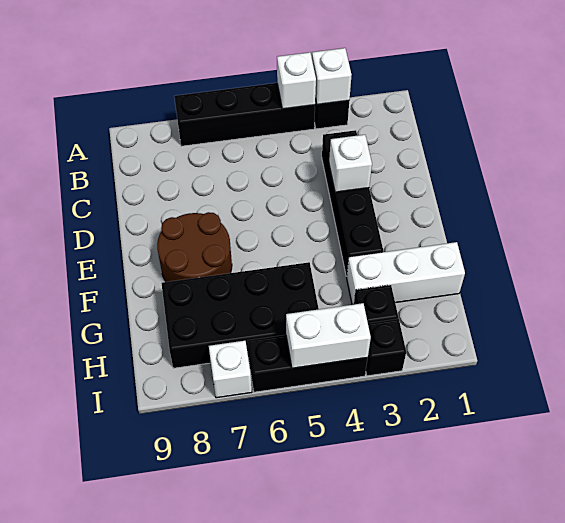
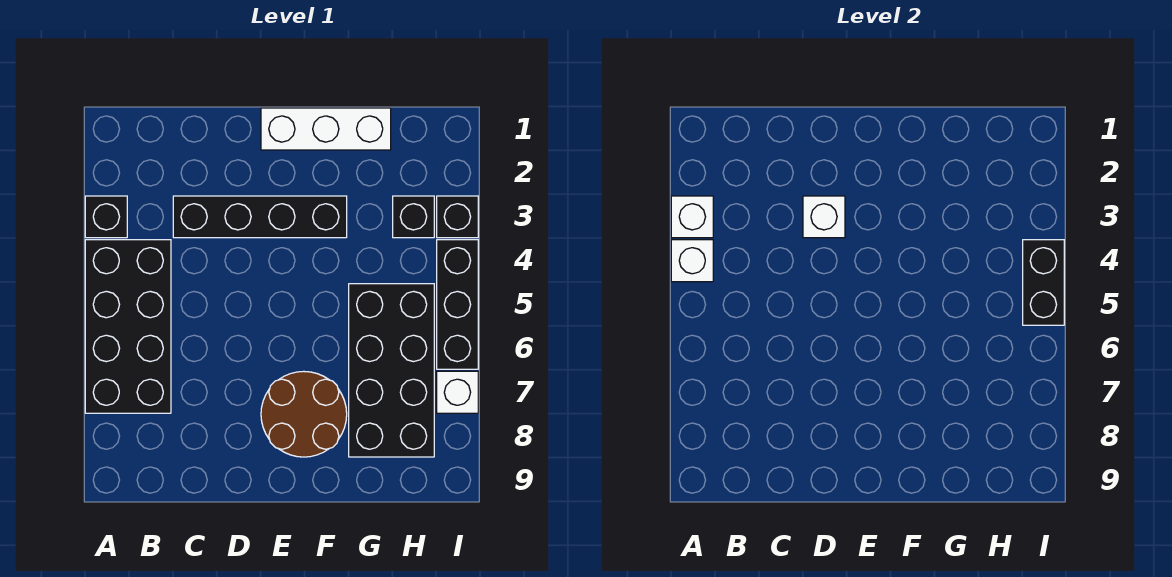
black brick A4:A7 level 1 -> black brick A4:B7 level 1
white brick G1:G3 level 1 -> white brick E1:G1 level 1
white brick I4:I5 level 2 -> black brick I4:I5 level 2

